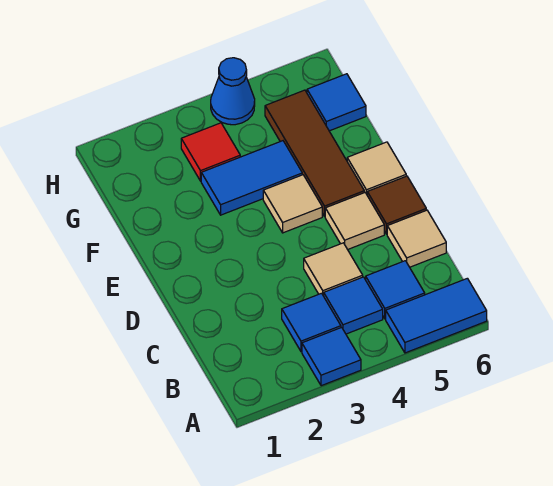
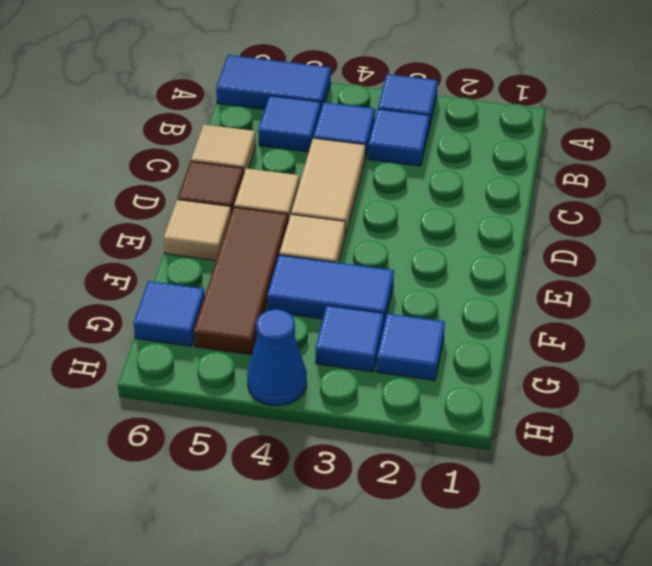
tan tile C4 level 1 -> tan tile C4:D4 level 1
none -> blue tile G2 level 1
red tile G3 level 1 -> blue tile G3 level 1

